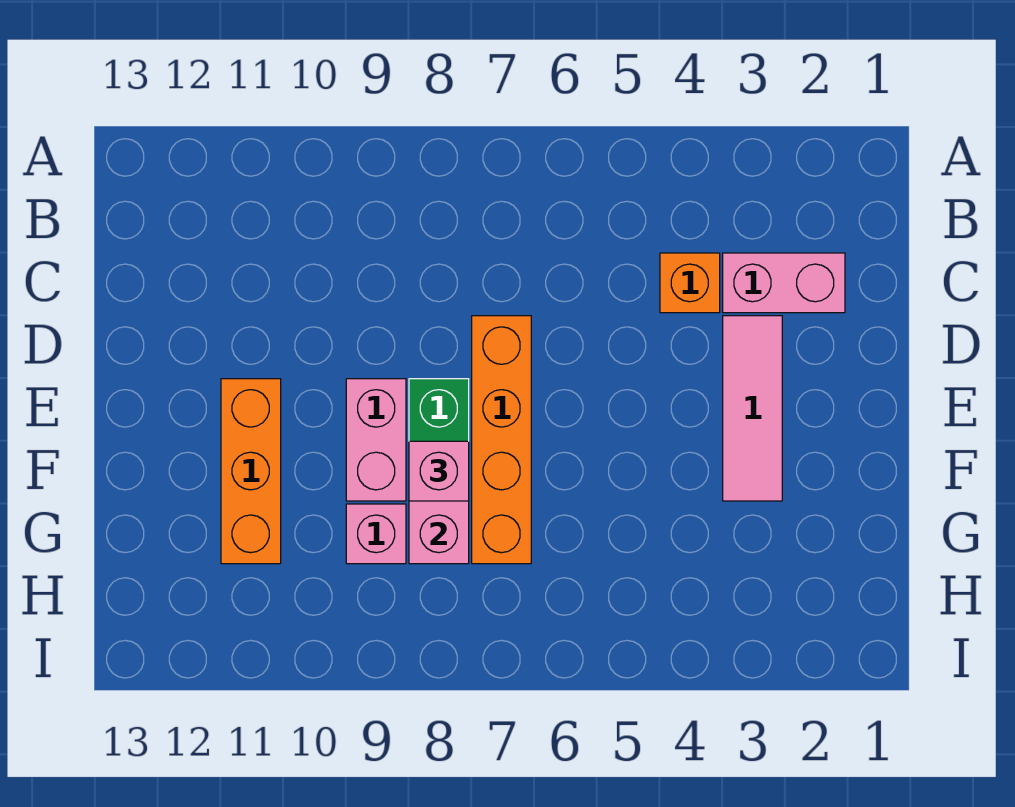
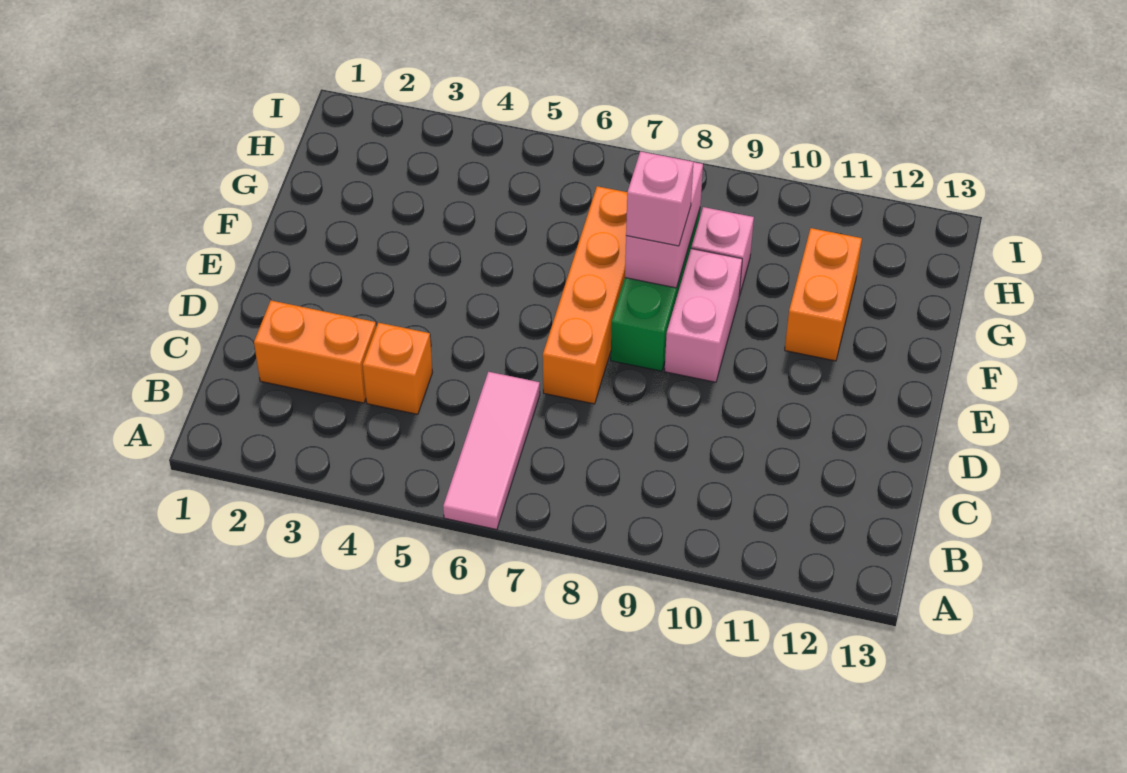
pink brick C2:C3 level 1 -> orange brick C2:C3 level 1
pink tile D3:F3 level 1 -> pink tile A6:C6 level 1
orange brick E11:G11 level 1 -> orange brick F11:G11 level 1

